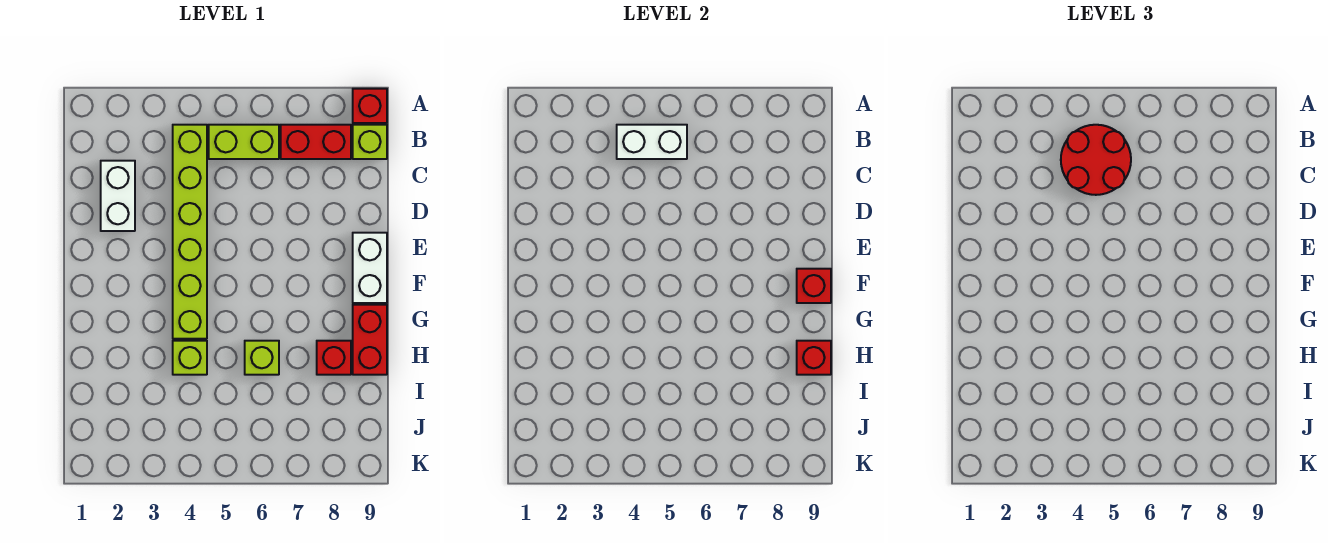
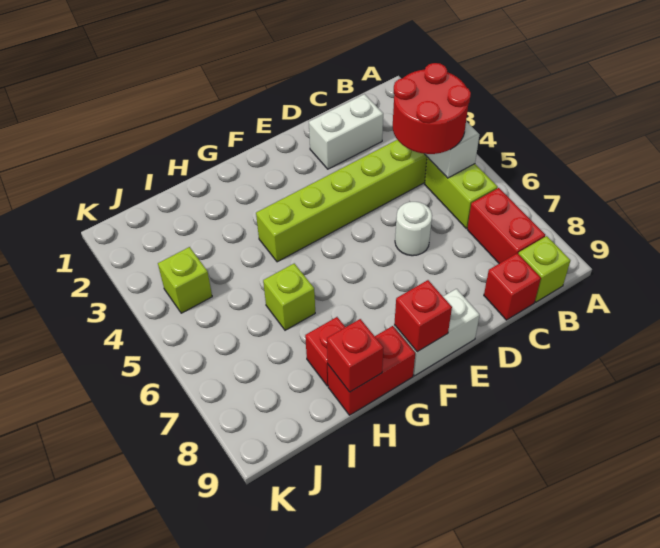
red brick A9 level 1 -> red brick C9 level 1
none -> white round brick D6 level 1
lime brick H4 level 1 -> lime brick J4 level 1

